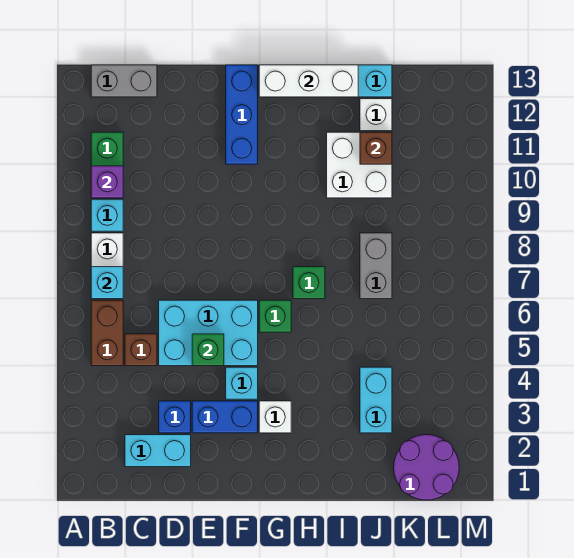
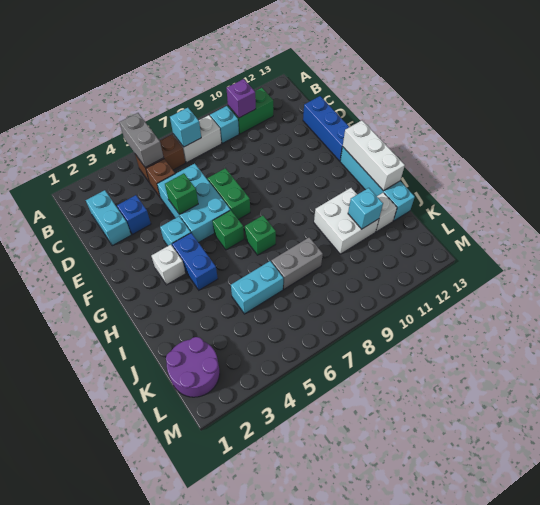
grey brick B13:C13 level 1 -> grey brick A5:B5 level 2
blue brick E3:F3 level 1 -> blue brick G4:H4 level 1
none -> green brick E7:F7 level 1
blue brick F11:F13 level 1 -> blue brick D13:F13 level 1
cyan brick J3:J4 level 1 -> cyan brick J5:J6 level 1
brown brick J11 level 2 -> cyan brick J11 level 2

